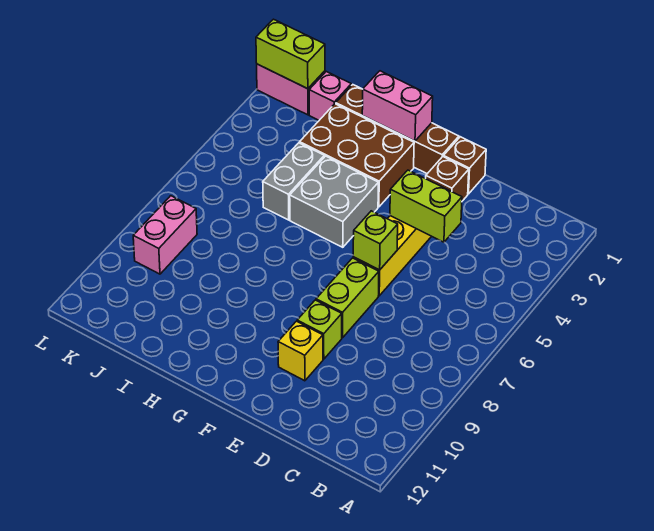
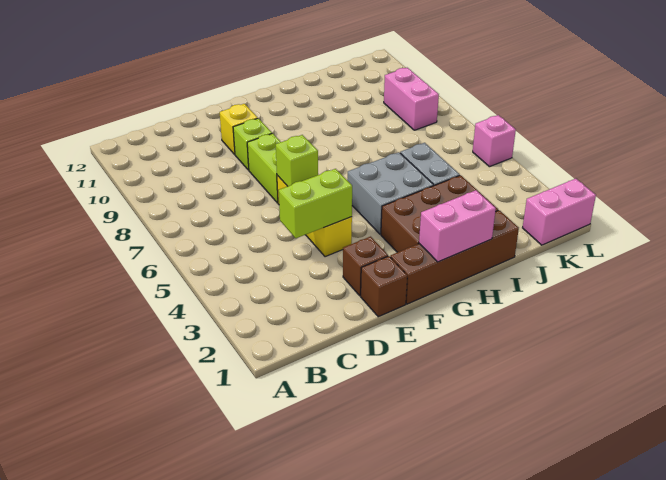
pink brick J1 level 1 -> pink brick L5 level 1
lime brick K1:L1 level 2 -> none

